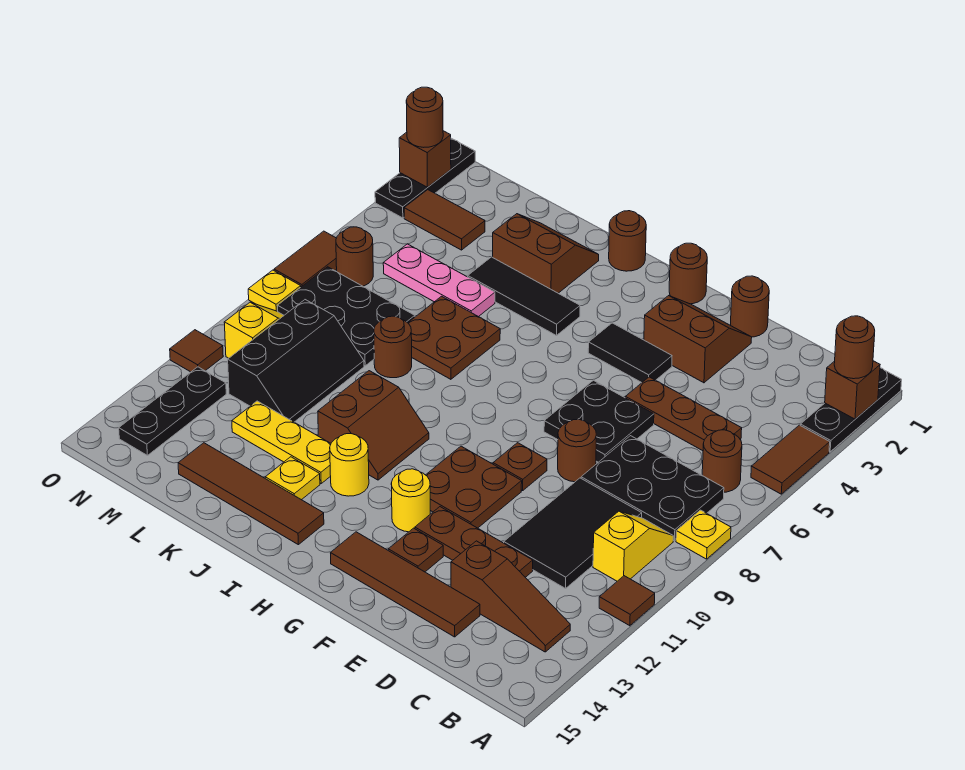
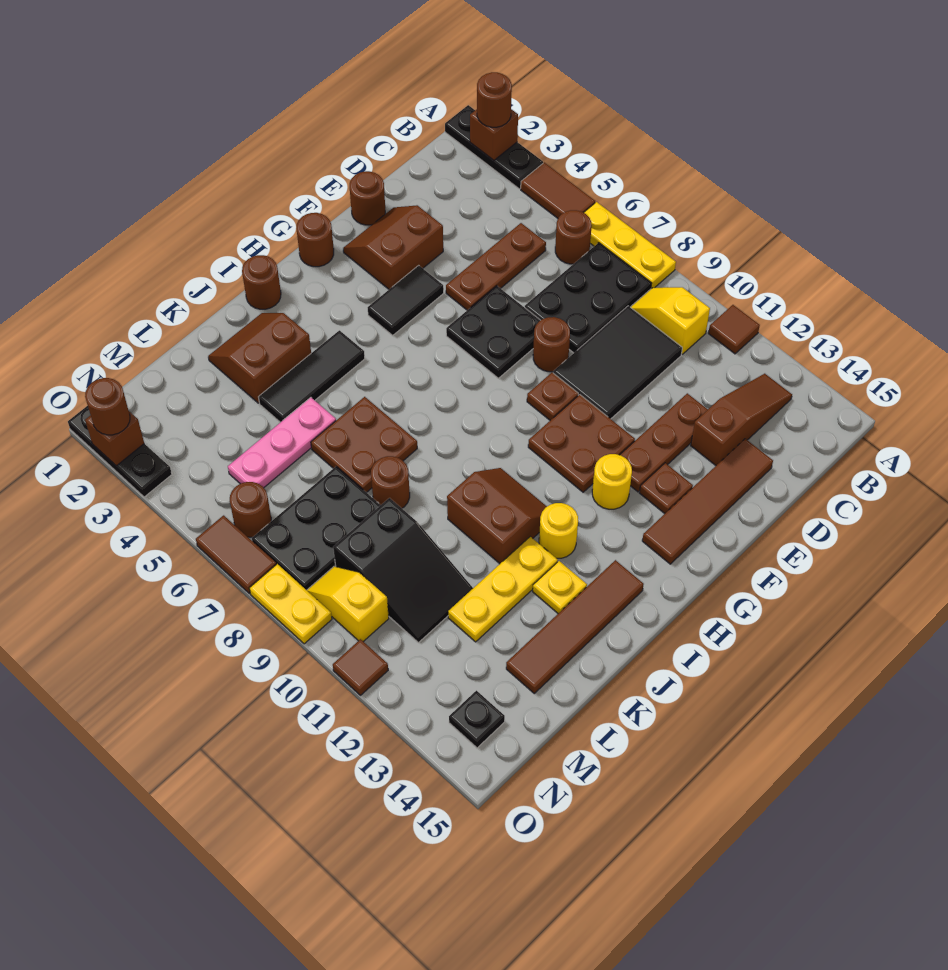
yellow plate A8 level 1 -> yellow plate A6:A8 level 1
black tile C9:D11 level 1 -> black tile C9:E10 level 1
black slope L9:M11 level 1 top M -> black slope L9:M11 level 1 top 9
brown tile M3:N3 level 1 -> none
black plate N12:N14 level 1 -> black plate N14 level 1
yellow plate O8 level 1 -> yellow plate O8:O9 level 1

